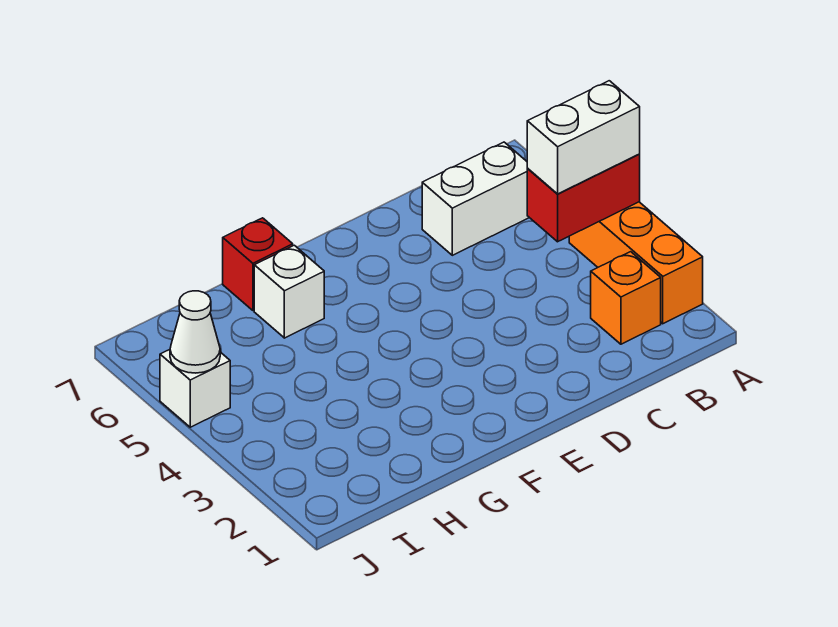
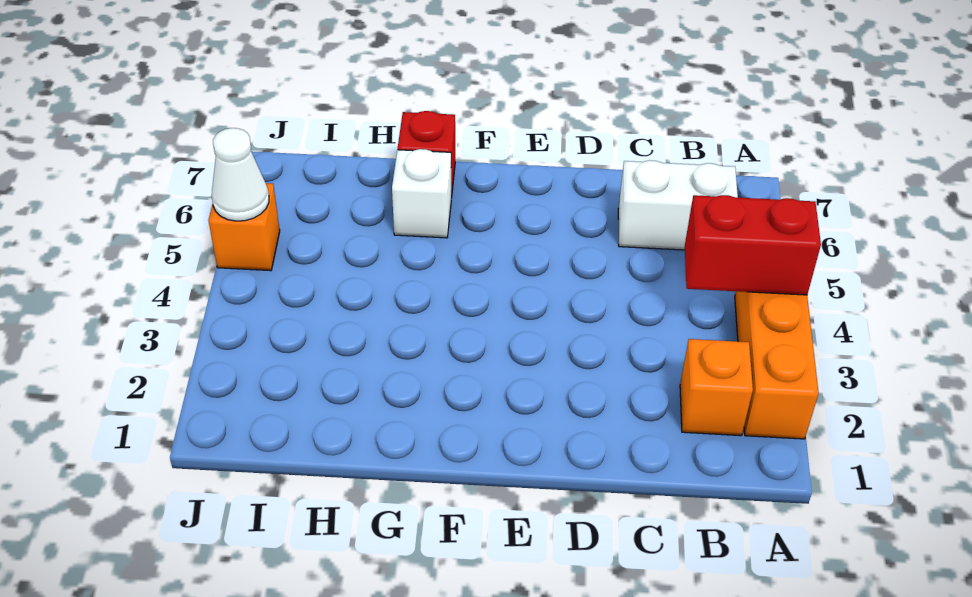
white brick A4:B4 level 3 -> none
white brick J5 level 1 -> orange brick J5 level 1

